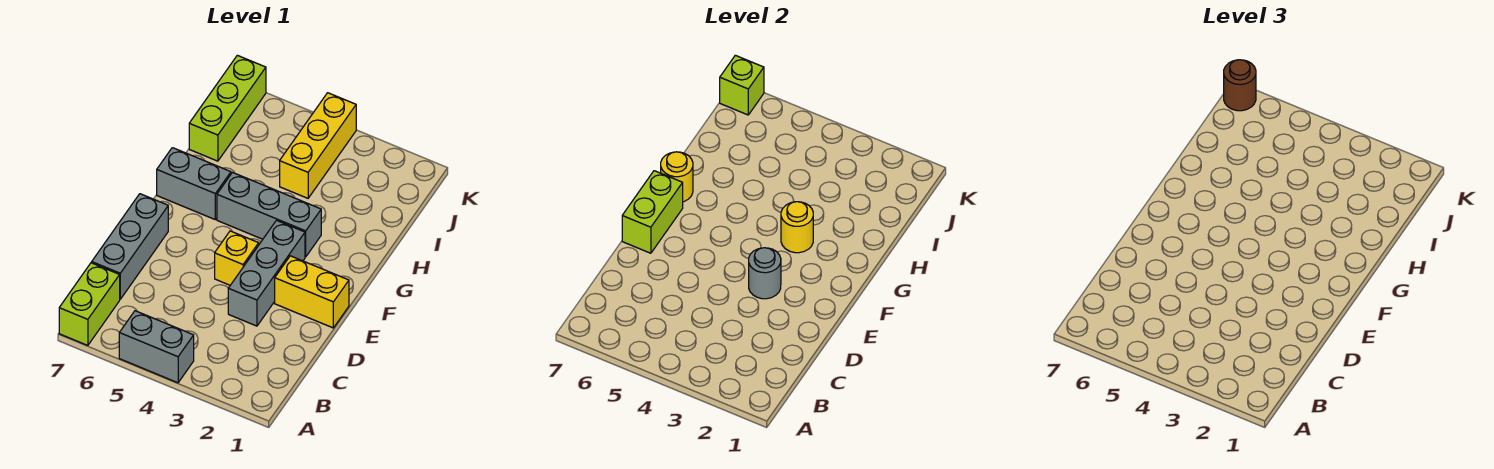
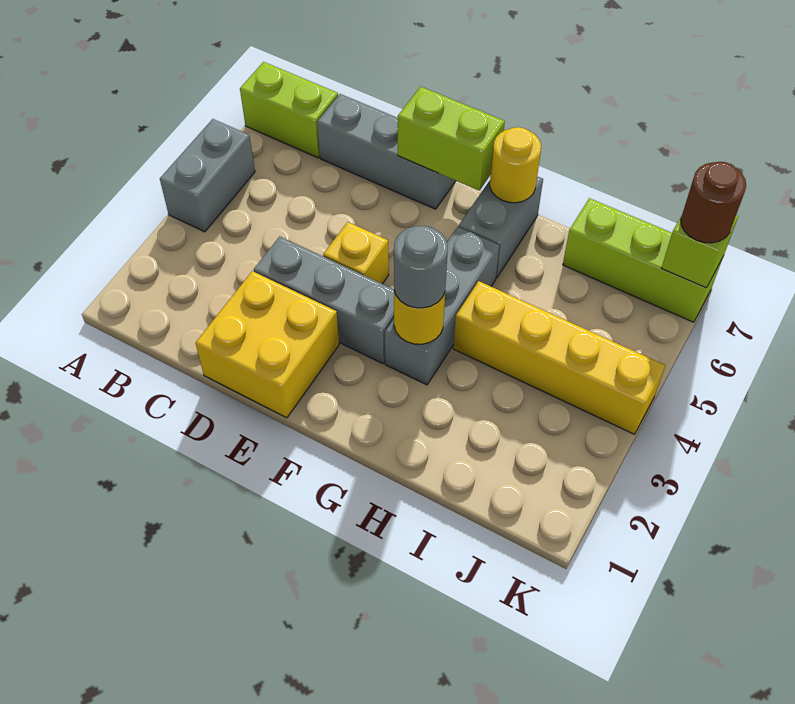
yellow brick E1:E2 level 1 -> yellow brick D1:E2 level 1
grey round brick E3 level 2 -> grey round brick G3 level 3
yellow brick I4:K4 level 1 -> yellow brick H4:K4 level 1

